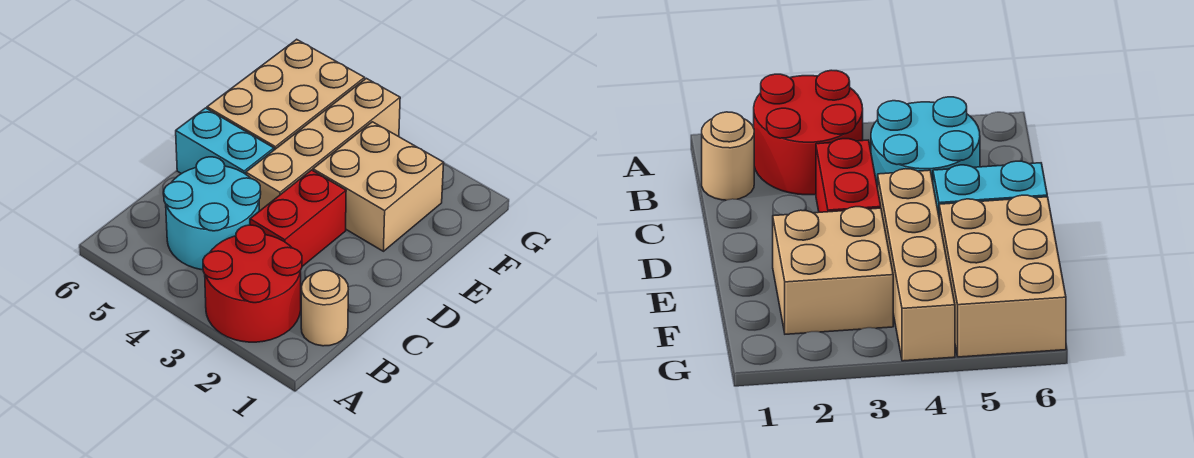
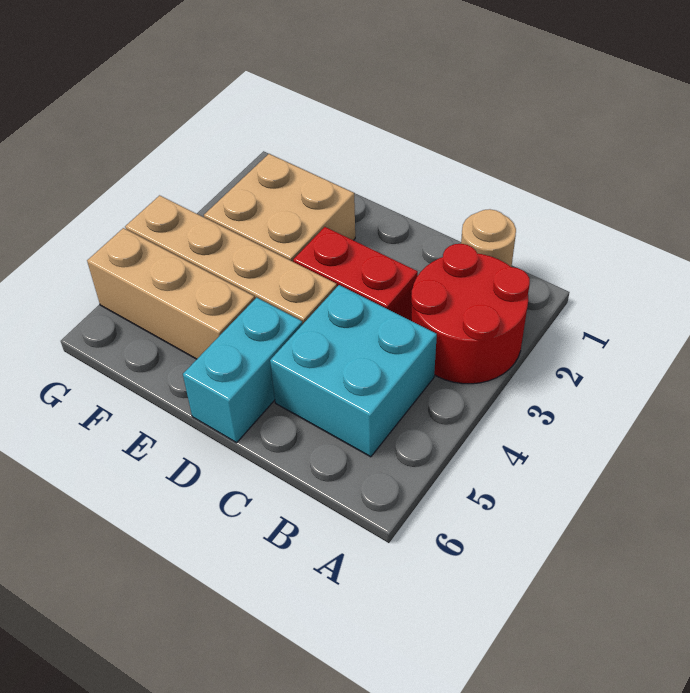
cyan round brick B4:C5 level 1 -> cyan brick B4:C5 level 1
tan brick E5:G6 level 1 -> tan brick E5:G5 level 1

